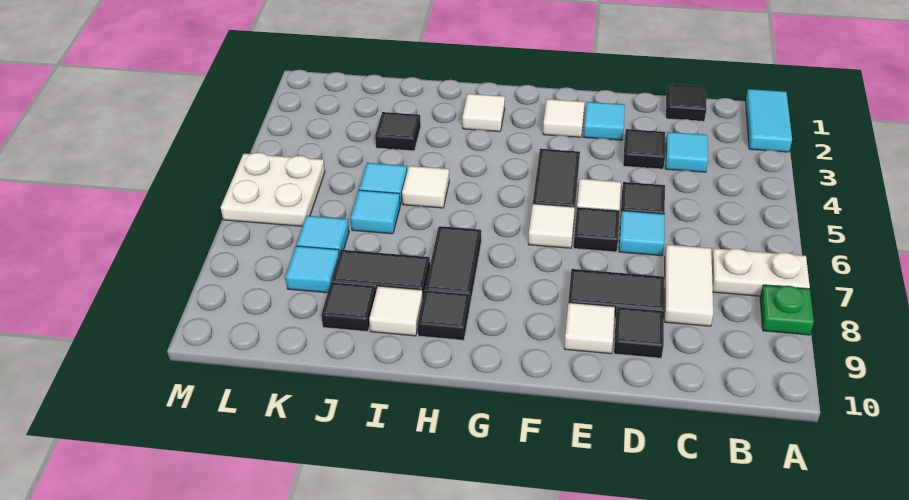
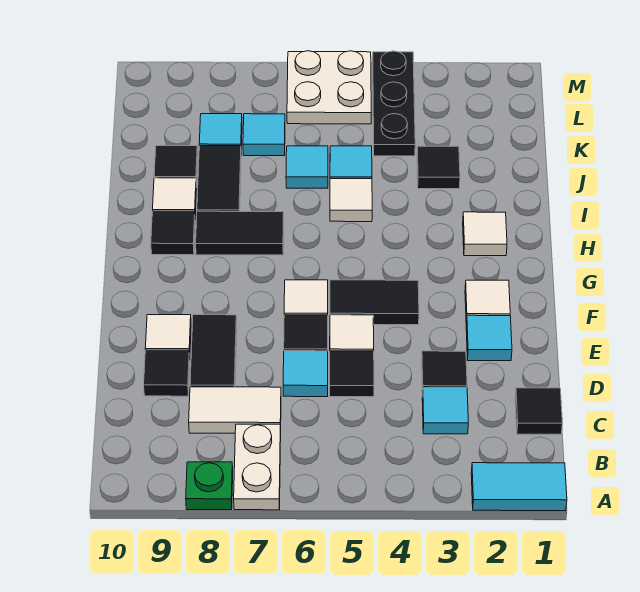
none -> black plate K4:M4 level 1

